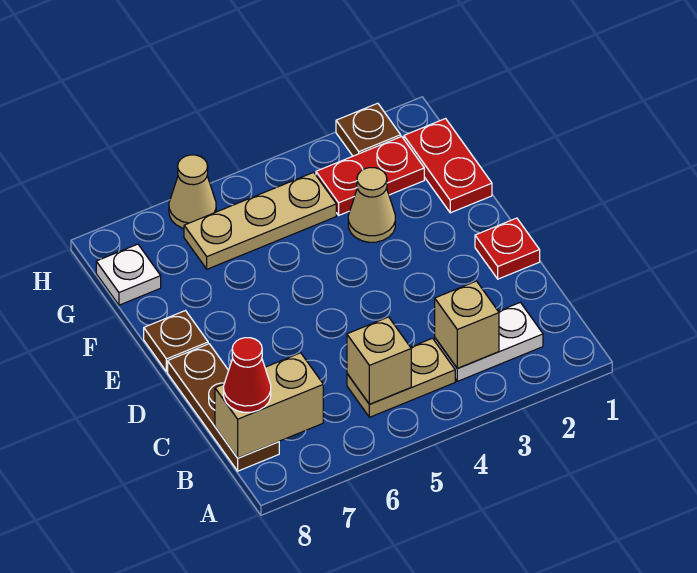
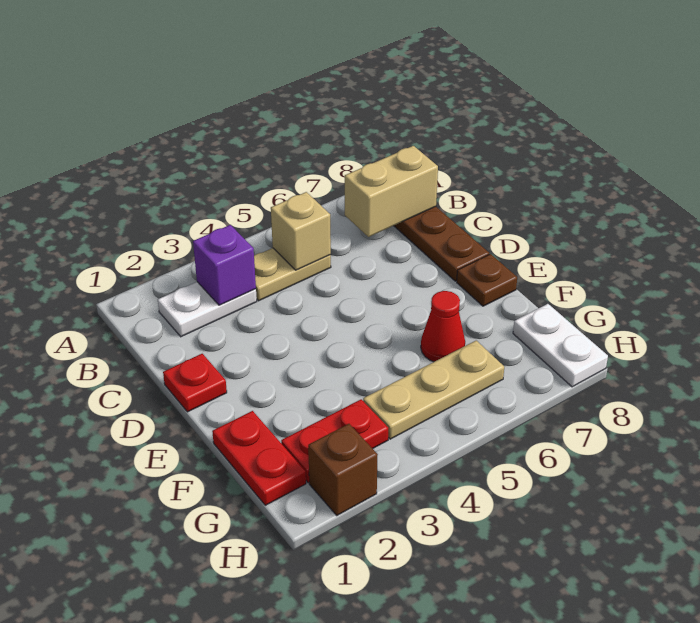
tan brick B3 level 2 -> purple brick B3 level 2
red cone B8 level 3 -> red cone F6 level 1
tan cone F3 level 1 -> none
white plate G8 level 1 -> white plate G8:H8 level 1
brown plate H2 level 1 -> brown brick H2 level 1
tan cone H6 level 1 -> none

